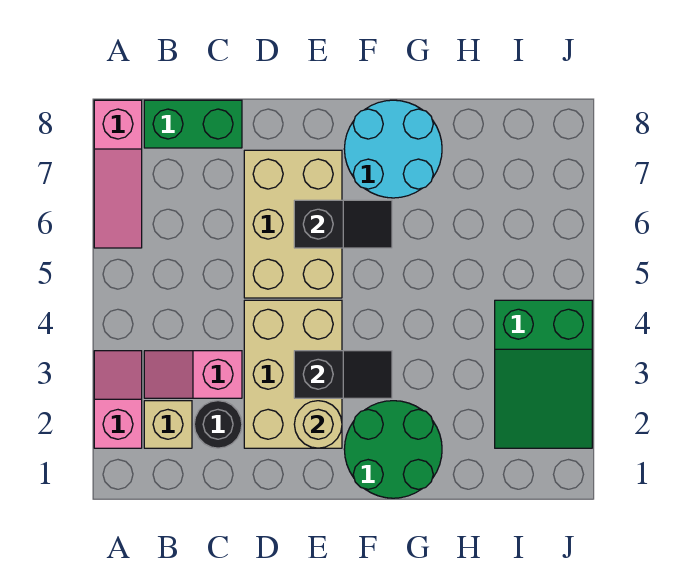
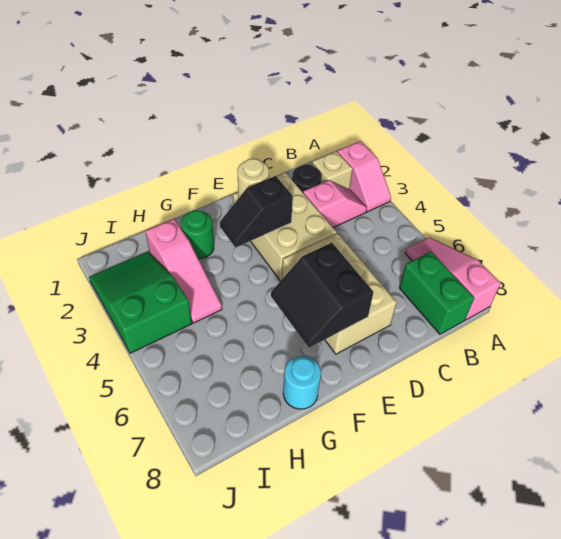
green brick B8:C8 level 1 -> green brick B7:B8 level 1
black slope E6:F6 level 2 top E -> black slope E6:F7 level 2 top E
green round brick F1:G2 level 1 -> green round brick G2 level 1
cyan round brick F7:G8 level 1 -> cyan round brick G8 level 1
none -> pink slope H2:H4 level 1 top 2

